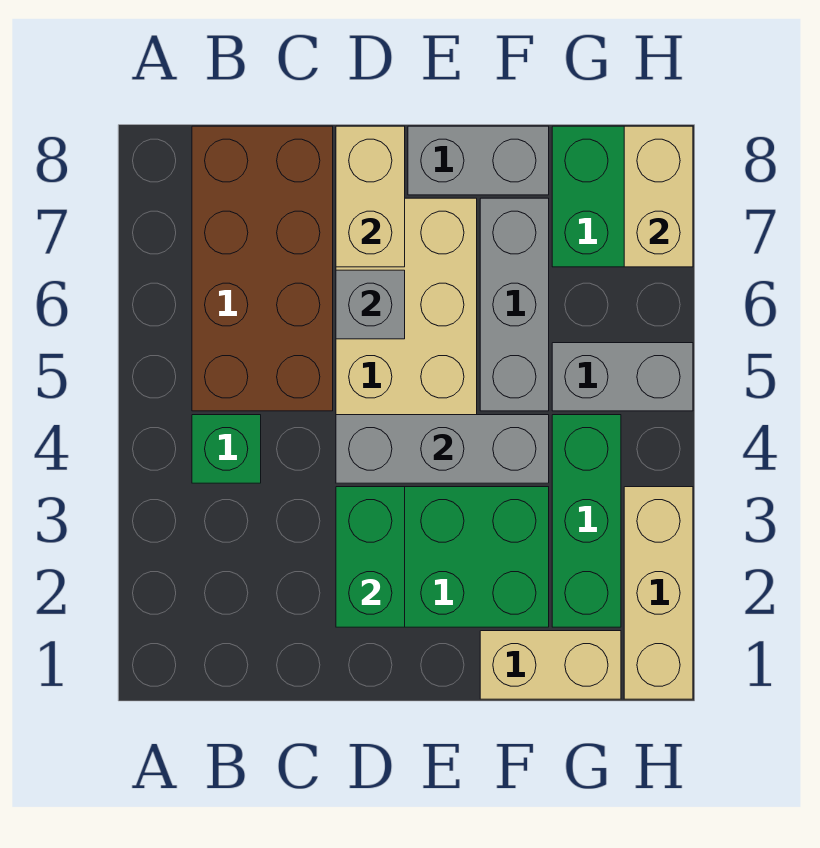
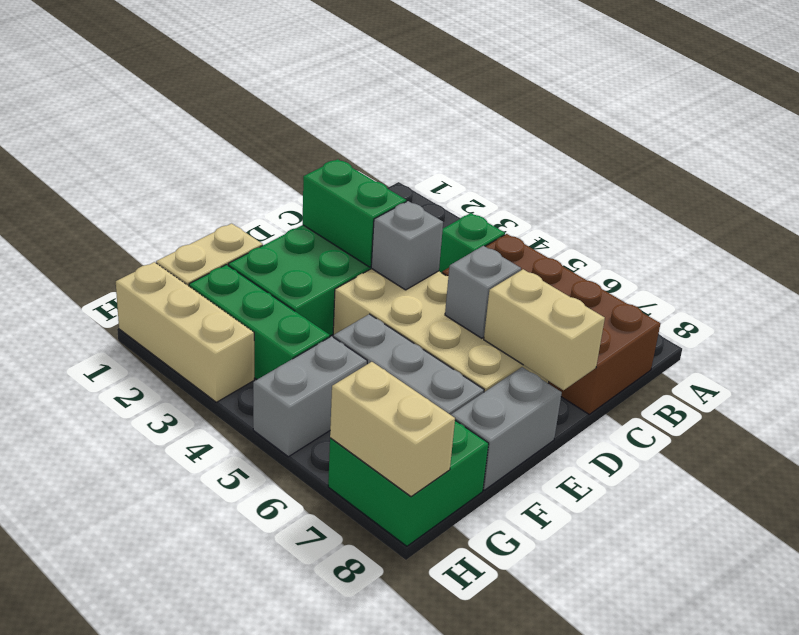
grey brick D4:F4 level 2 -> grey brick D4 level 2

